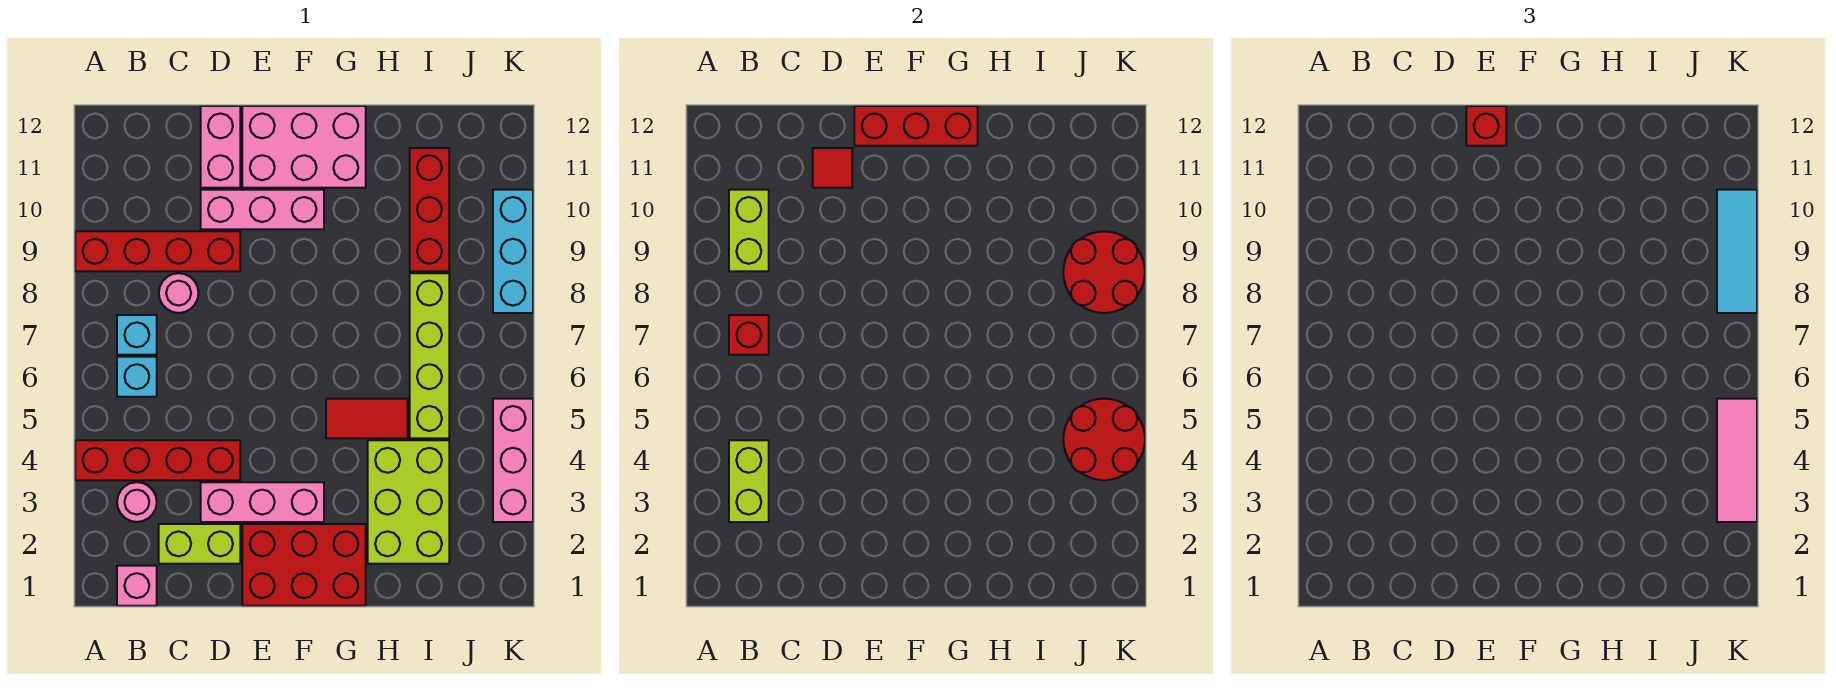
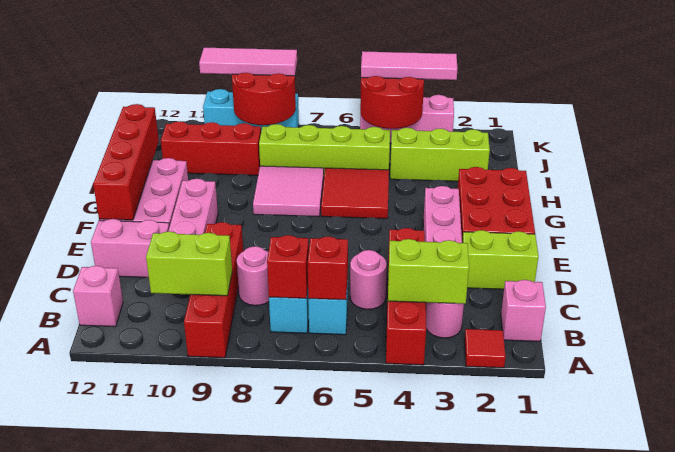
none -> pink brick B12 level 1
lime brick C2:D2 level 1 -> lime brick D1:D2 level 1
none -> pink round brick C5 level 1
red tile D11 level 2 -> red tile A2 level 1
red brick E12:G12 level 2 -> red brick E12:H12 level 2
red brick E12 level 3 -> red brick B6 level 2
red tile G5:H5 level 1 -> red tile G5:H6 level 1
none -> pink tile G7:H8 level 1
lime brick H2:I4 level 1 -> lime brick I2:I4 level 1
cyan tile K8:K10 level 3 -> pink tile K8:K10 level 3

